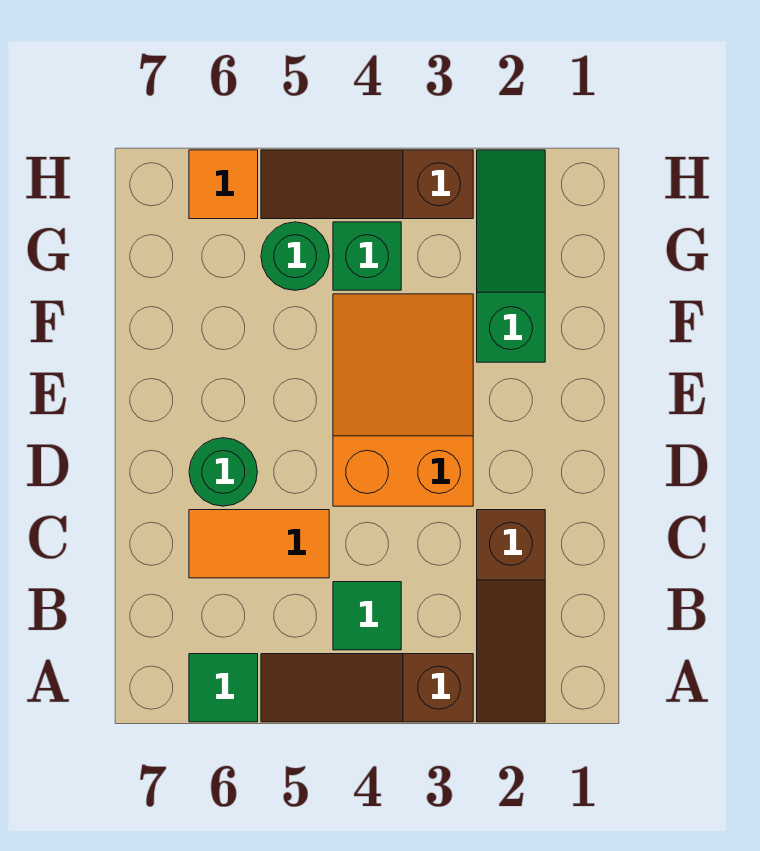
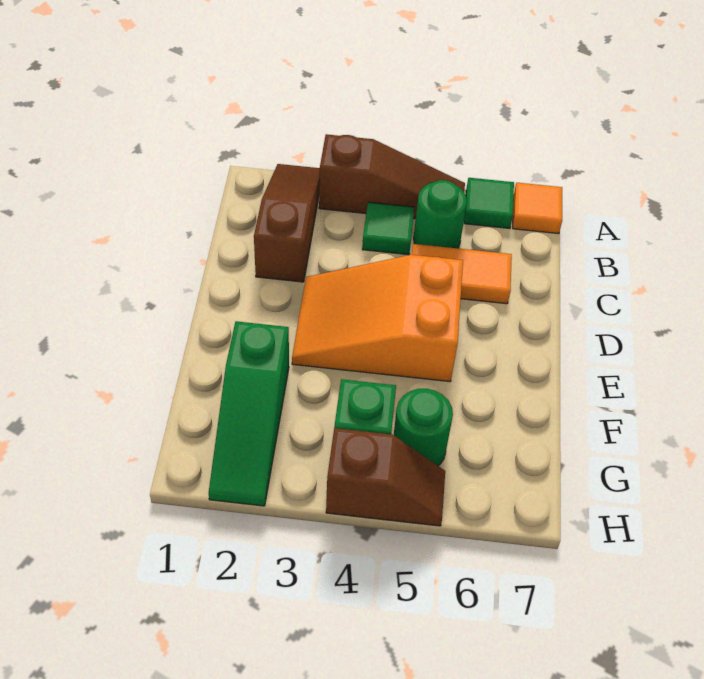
orange slope D3:F4 level 1 top D -> orange slope D3:E5 level 1 top 5
green round brick D6 level 1 -> green round brick B5 level 1
brown slope H3:H5 level 1 top 3 -> brown slope H4:H5 level 1 top 4
orange tile H6 level 1 -> orange tile A7 level 1

